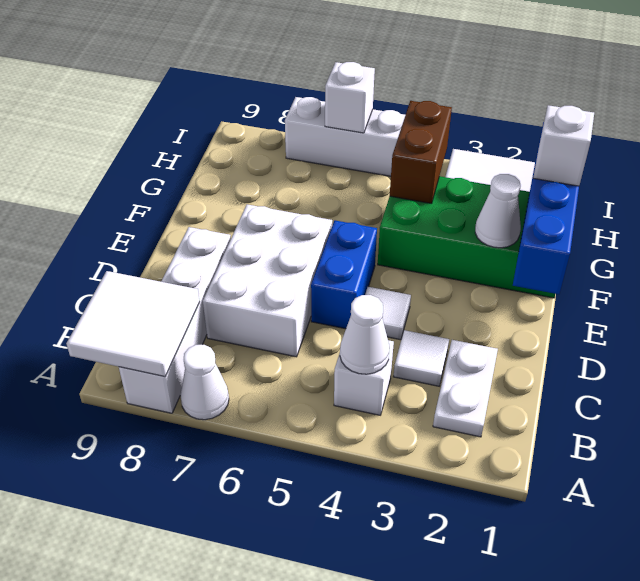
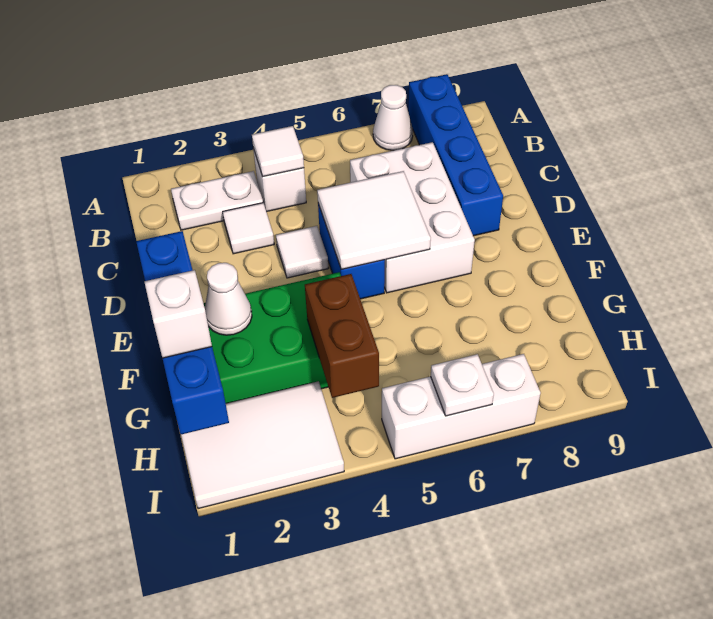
white brick A8:D8 level 1 -> blue brick A8:D8 level 1
white tile A8:B9 level 2 -> white tile D5:E6 level 2
white plate B2:C2 level 1 -> white plate B2:B3 level 1
white cone B4 level 2 -> white tile B4 level 2
white brick I6 level 2 -> white plate I6 level 2

